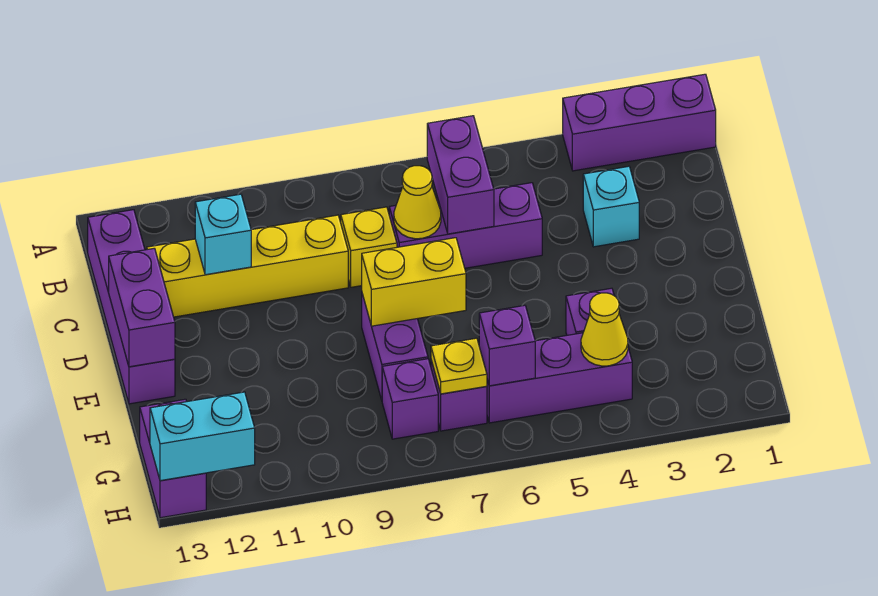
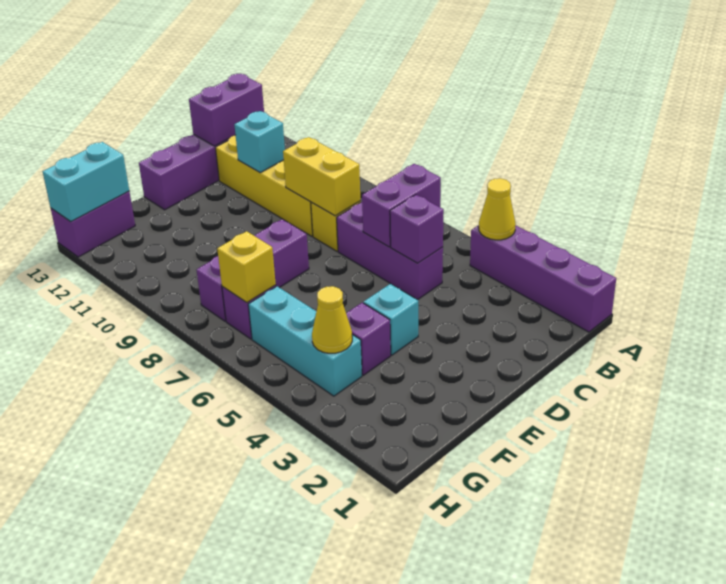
purple brick A1:A3 level 1 -> purple brick A1:A4 level 1
cyan brick C3 level 1 -> cyan brick E4 level 1
yellow cone C7 level 2 -> yellow cone A4 level 2
purple brick D13:E13 level 2 -> purple brick B13:C13 level 2
yellow brick E7:E8 level 2 -> yellow brick C8:C9 level 2
purple brick G4:G6 level 1 -> cyan brick G4:G6 level 1
purple brick G6 level 2 -> purple brick C5 level 2
yellow plate G7 level 2 -> yellow brick G7 level 2
cyan brick H12:H13 level 2 -> cyan brick G13:H13 level 2

